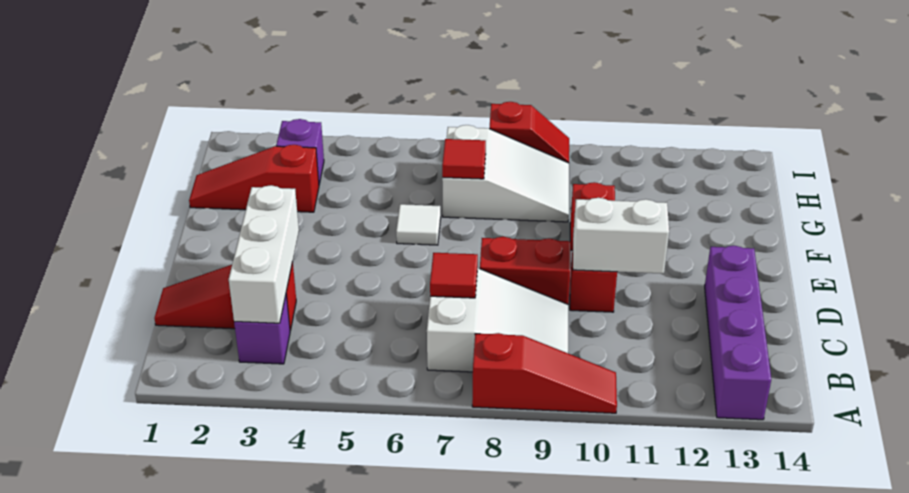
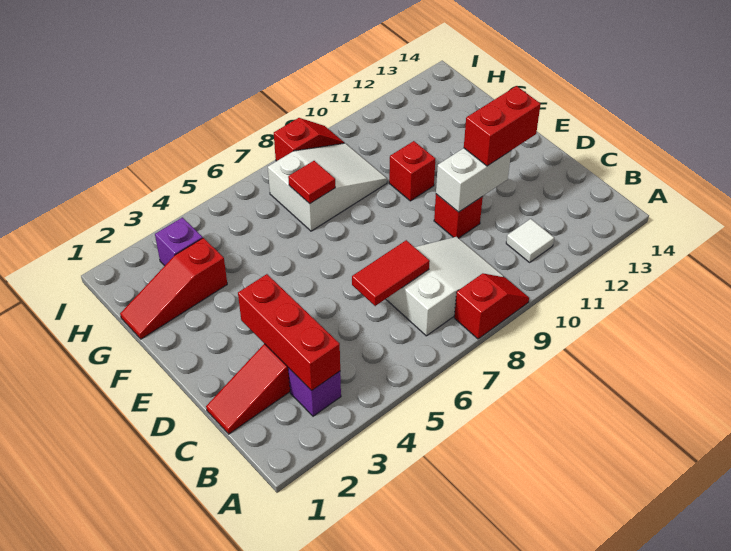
red slope A8:A10 level 1 top 8 -> red slope A8:A9 level 1 top 8
purple brick A13:D13 level 1 -> none
white brick B3:D3 level 2 -> red brick B3:D3 level 2
red tile C7 level 2 -> red tile C6:C7 level 2
red brick D8:D9 level 1 -> red brick D11:D12 level 3
white tile F6 level 1 -> white tile B11 level 1

